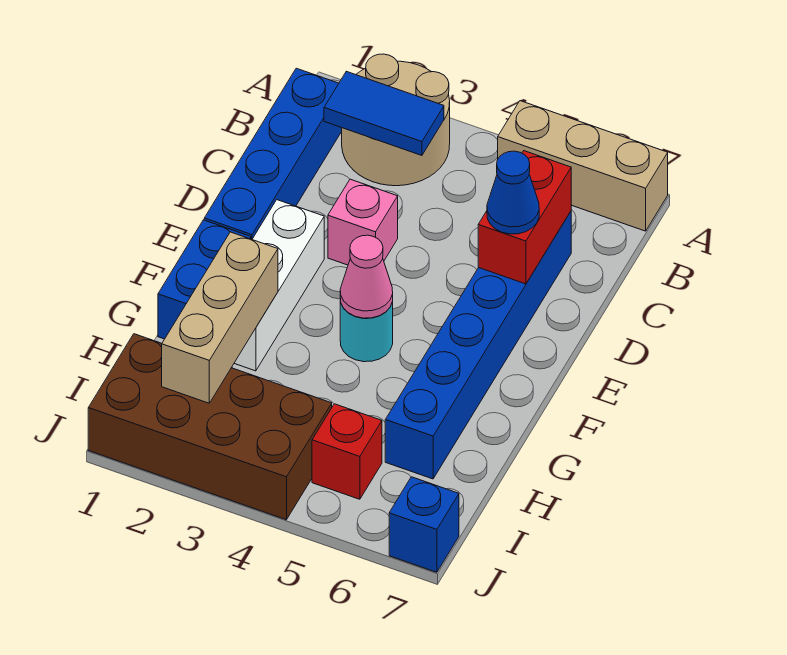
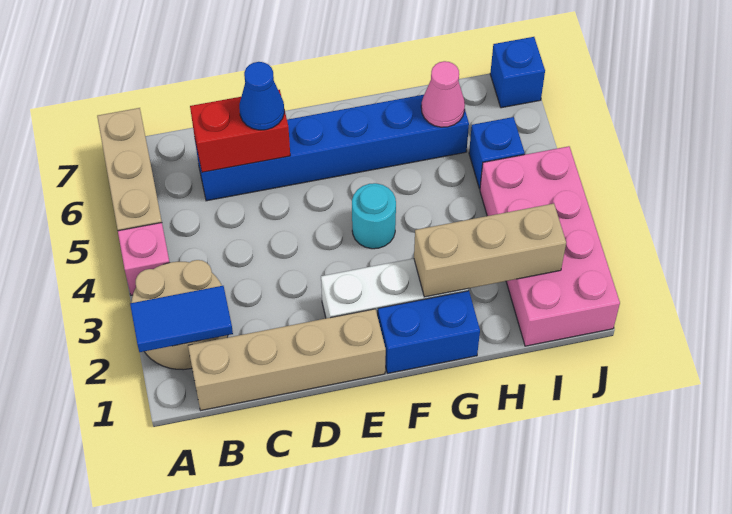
blue brick B1:E1 level 1 -> tan brick B1:E1 level 1
blue tile B2:B3 level 2 -> blue tile A2:B2 level 2
pink brick D3 level 1 -> pink brick A4 level 1
pink cone F4 level 2 -> pink cone H6 level 2
brown brick I1:J4 level 1 -> pink brick I1:J4 level 1
red brick I5 level 1 -> blue brick I5 level 1

